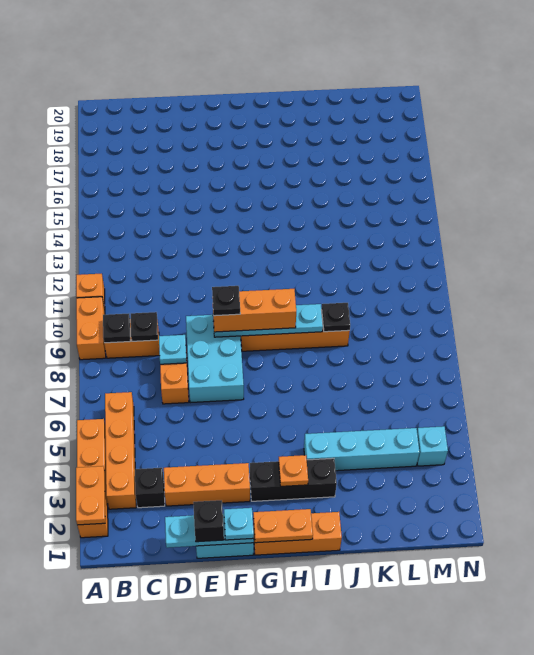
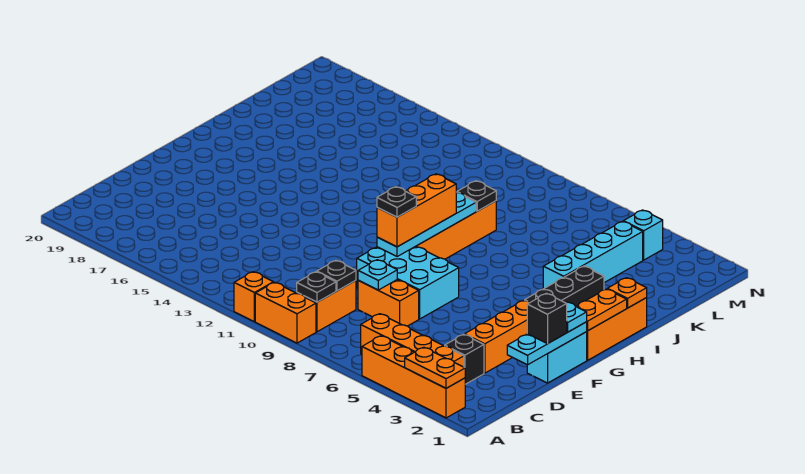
orange plate H3 level 2 -> orange plate I1 level 2

